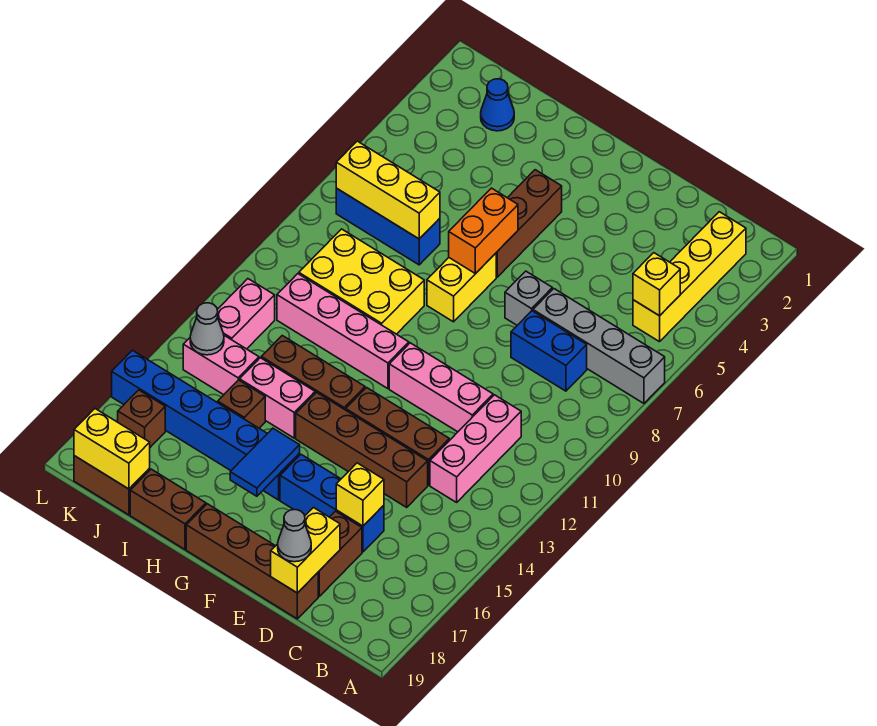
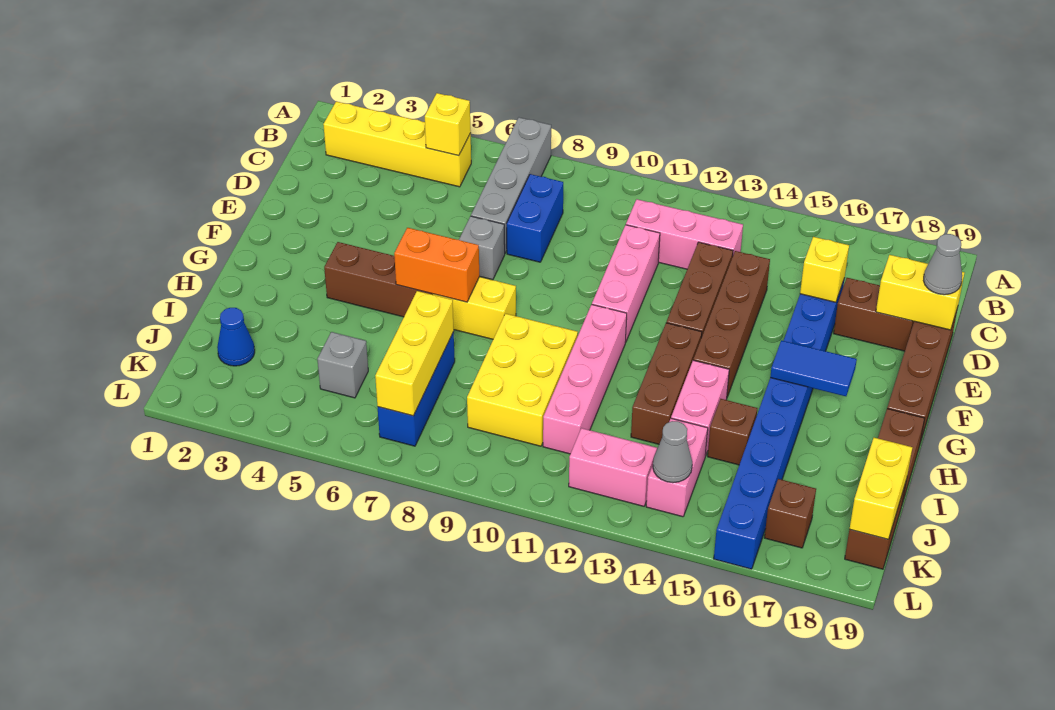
none -> grey brick J5 level 1

